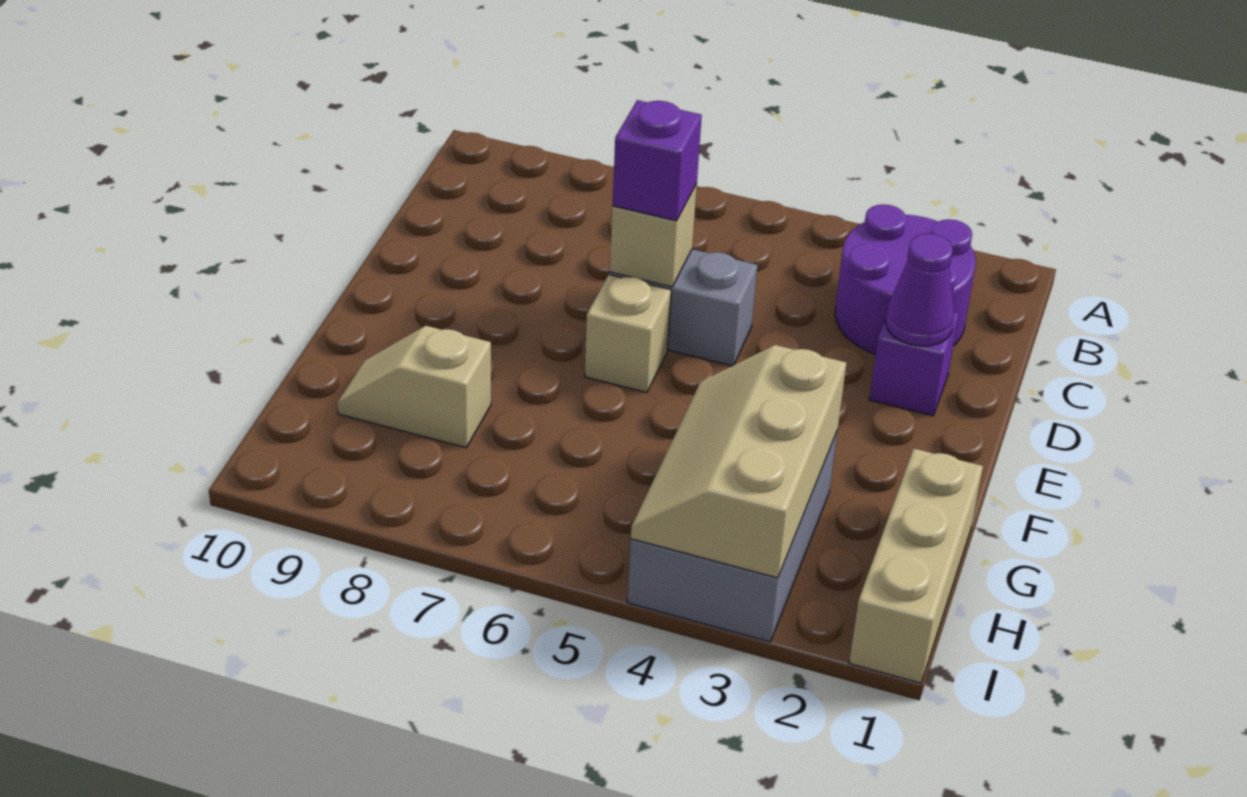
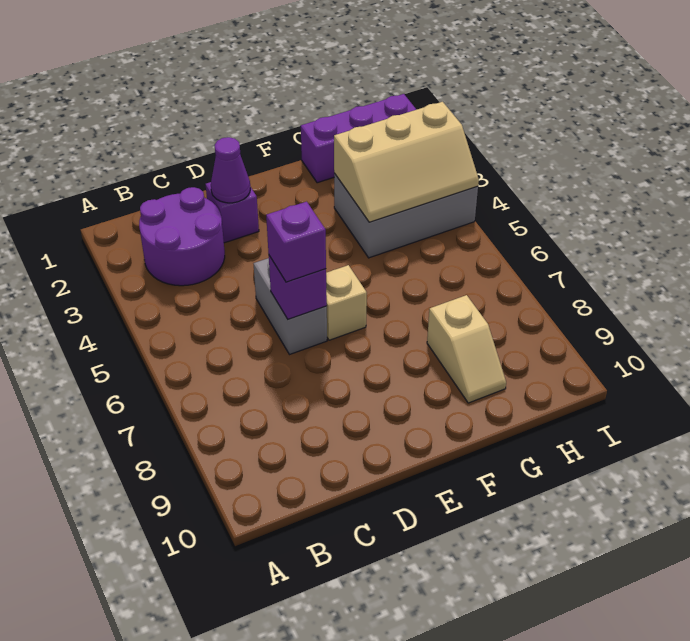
tan brick D6 level 2 -> purple brick D6 level 2
tan brick G1:I1 level 1 -> purple brick G1:I1 level 1

